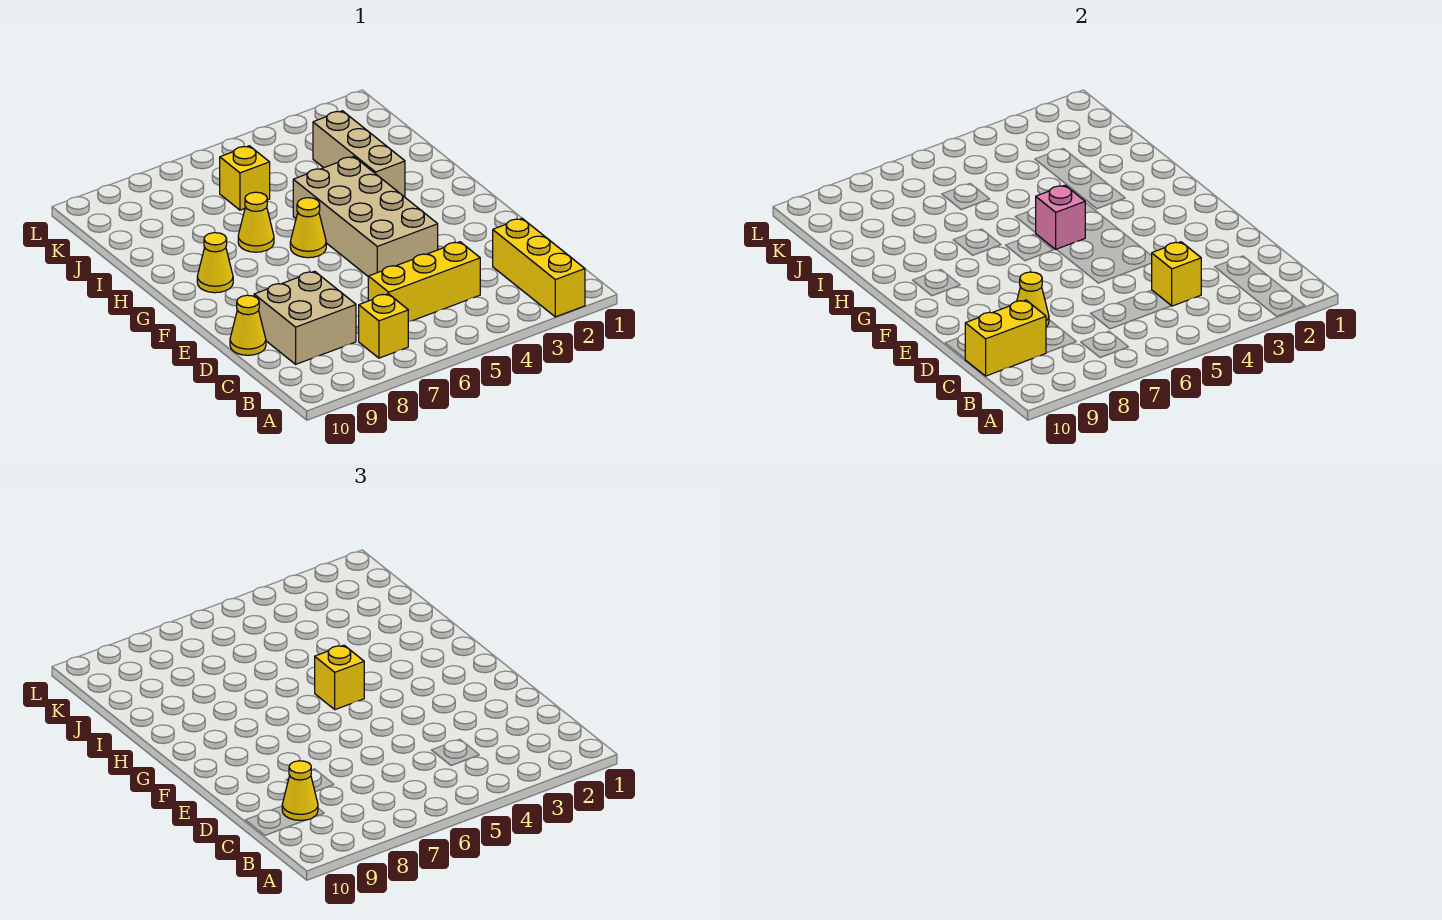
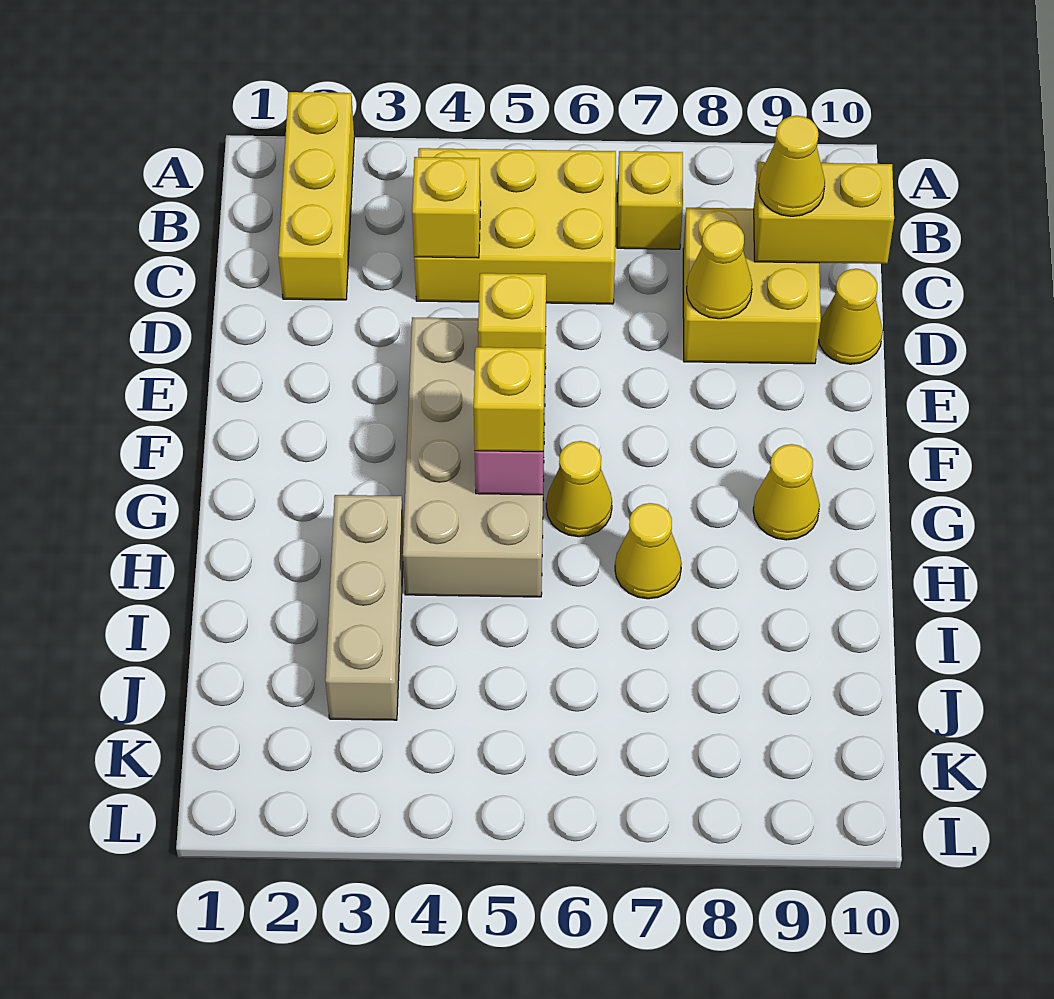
yellow brick C4:C6 level 1 -> yellow brick B4:C6 level 1
tan brick C8:D9 level 1 -> yellow brick C8:D9 level 1
yellow brick J6 level 1 -> yellow brick E5 level 2

